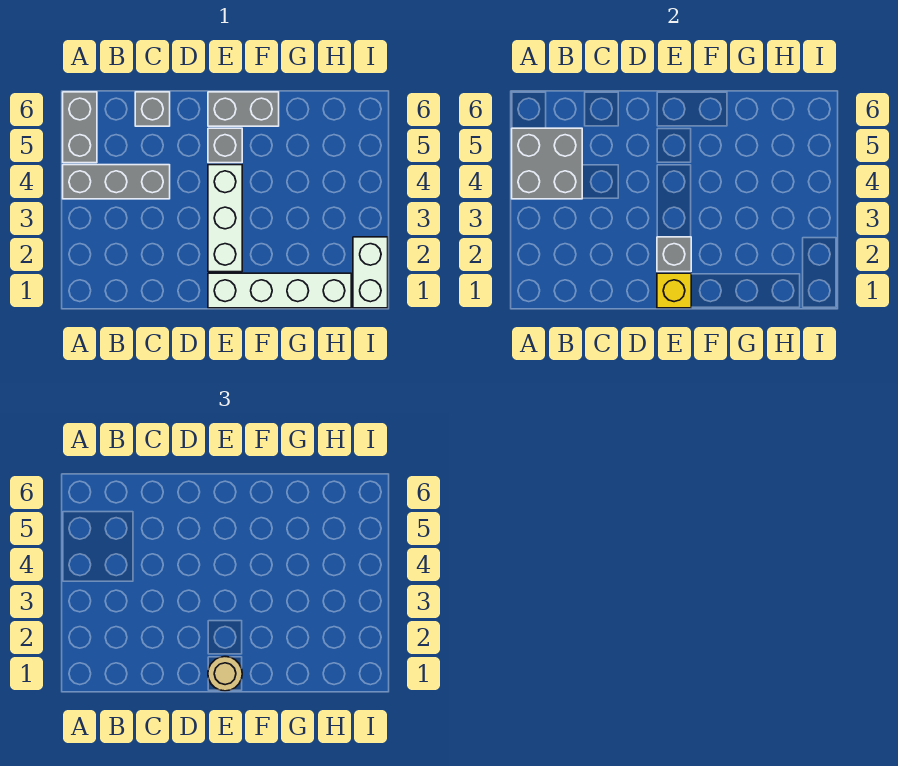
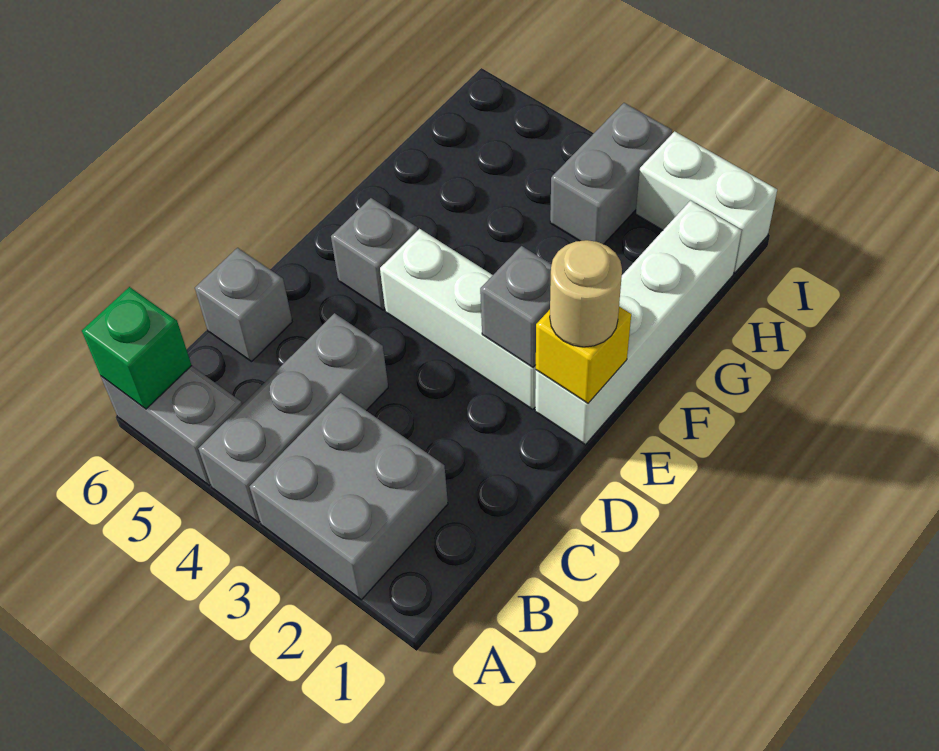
grey brick A4:B5 level 2 -> grey brick A2:B3 level 1
none -> green brick A6 level 2
grey brick E6:F6 level 1 -> grey brick H3:I3 level 1

